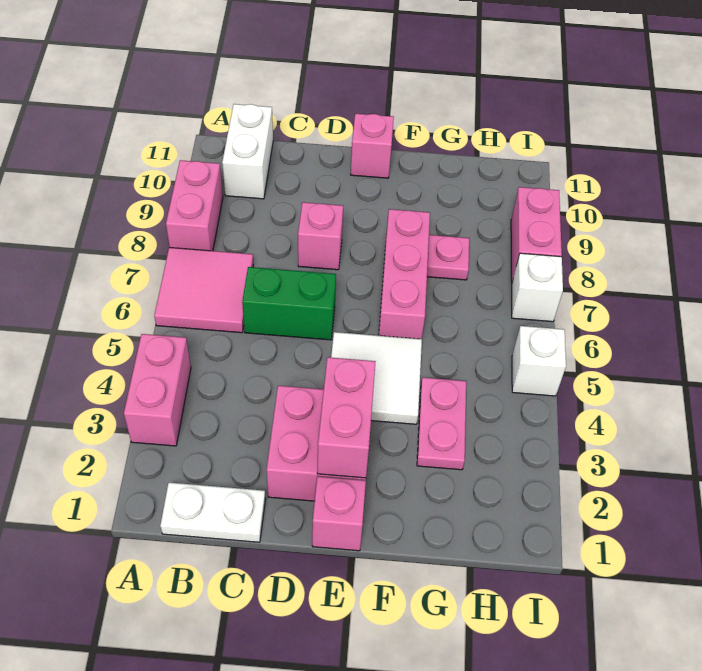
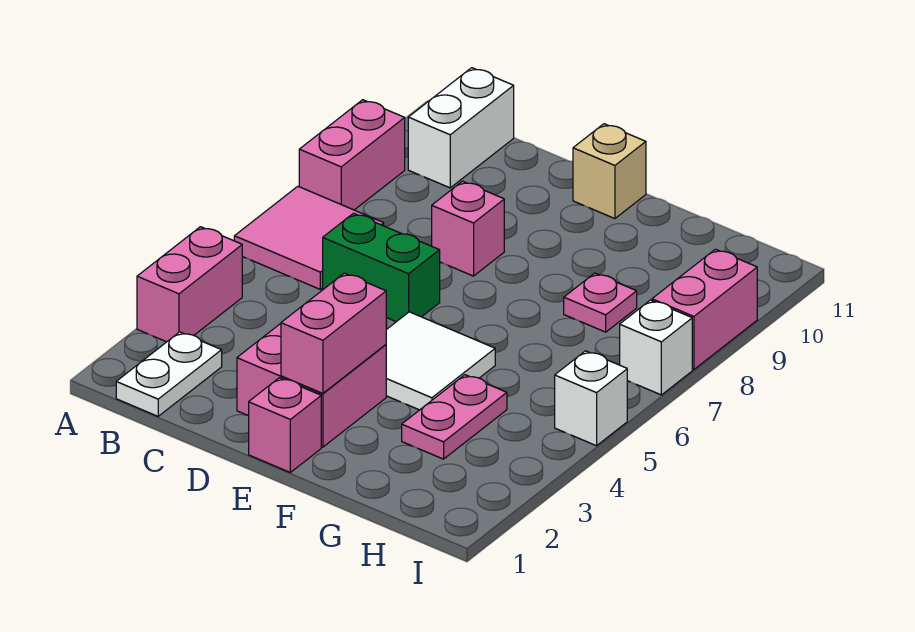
white plate B1:C1 level 1 -> white plate B1:B2 level 1
pink brick E11 level 1 -> tan brick E11 level 1
pink brick F6:F8 level 1 -> none

